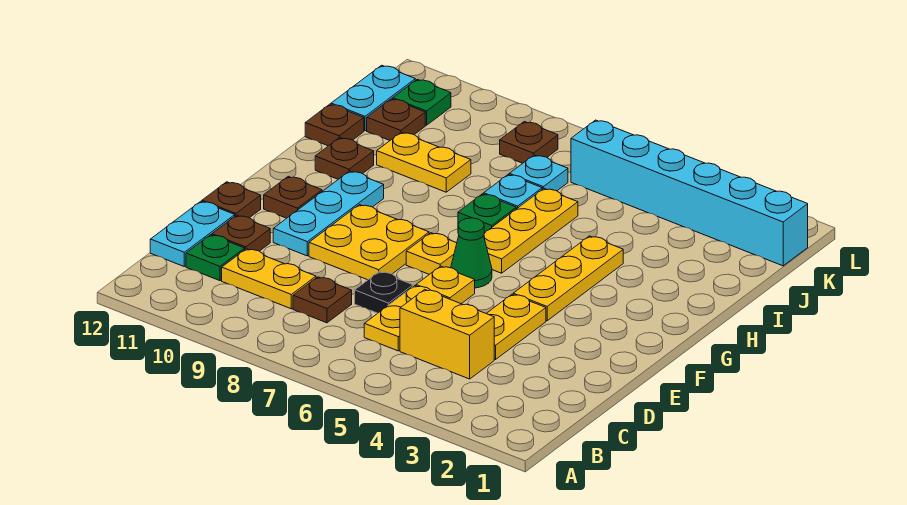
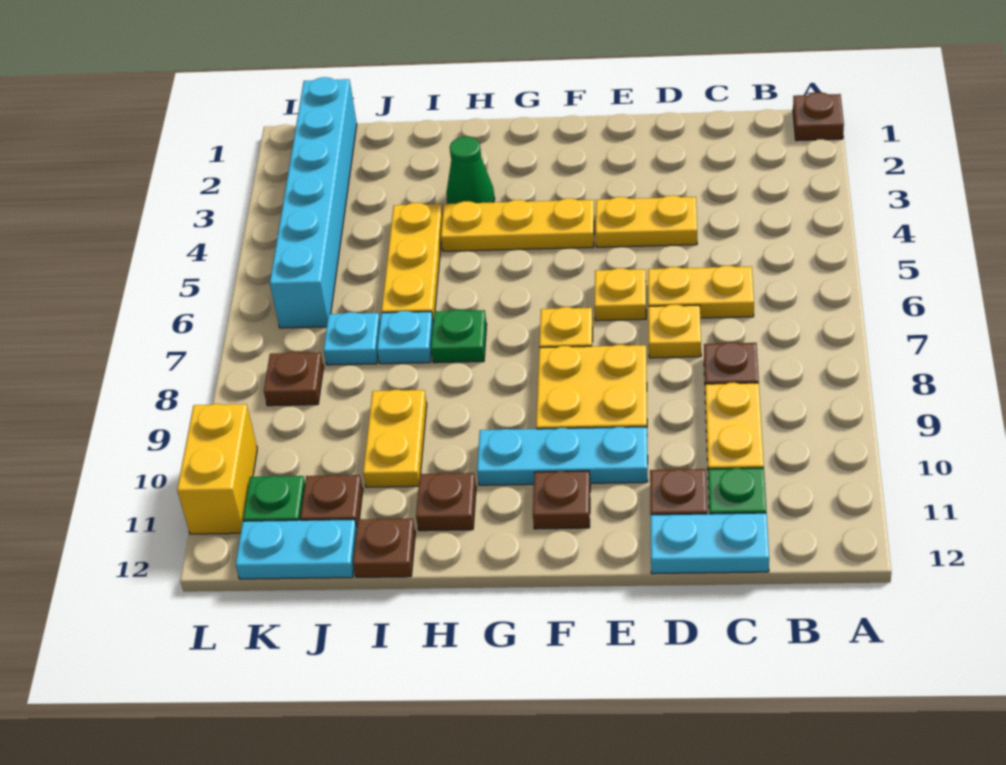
yellow brick C4:C5 level 1 -> yellow brick L10:L11 level 1
black plate D7 level 1 -> yellow plate D7 level 1
brown plate E12 level 1 -> brown plate A1 level 1
green cone F6 level 1 -> green cone H3 level 1
yellow plate G6:I6 level 1 -> yellow plate I4:I6 level 1

